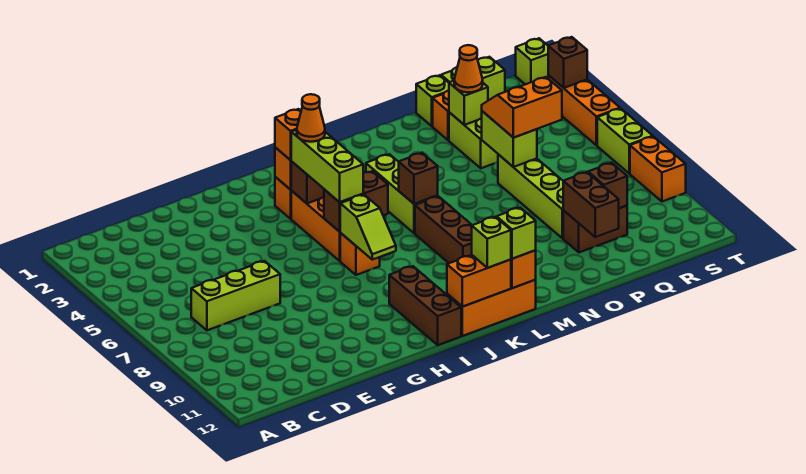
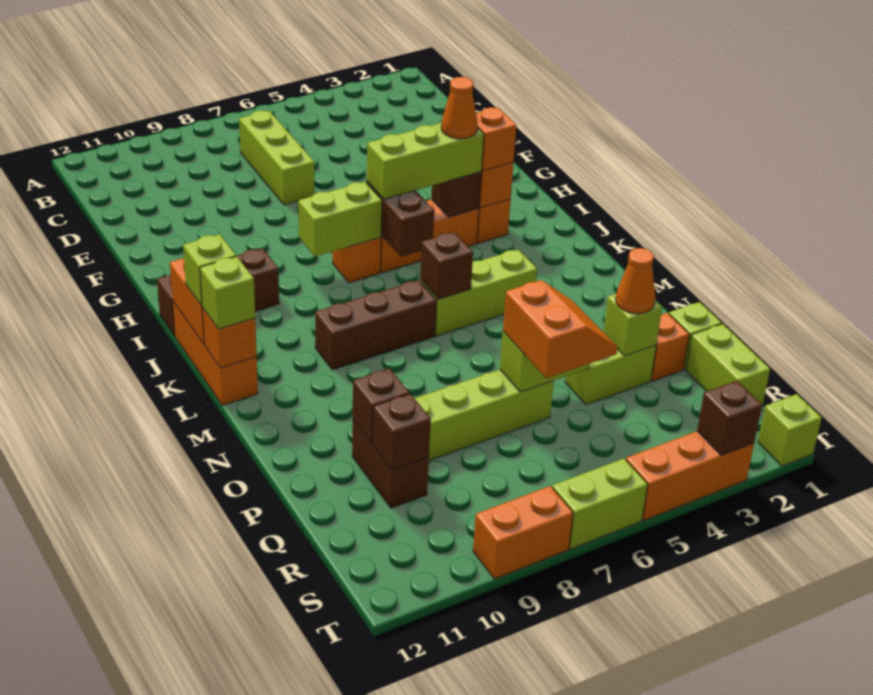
lime slope I7:I8 level 2 top 7 -> lime brick I7:I8 level 2
brown brick P10:P11 level 2 -> brown brick P10 level 2

